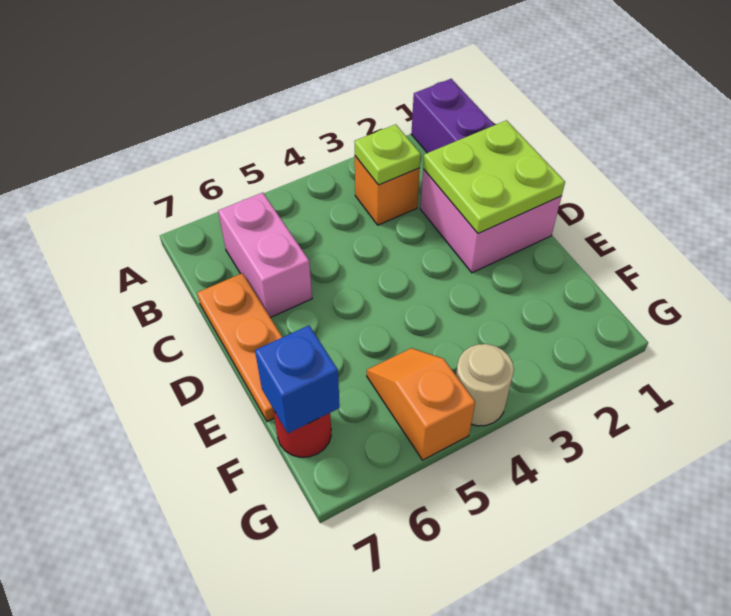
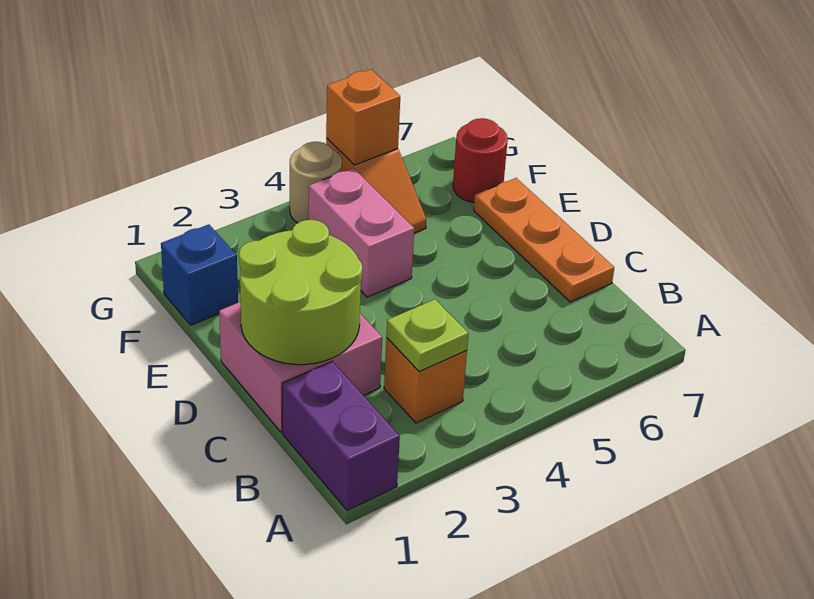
pink brick B6:C6 level 1 -> pink brick E4:F4 level 1
lime plate C1:D2 level 2 -> lime round brick C1:D2 level 2
blue brick F7 level 2 -> blue brick F1 level 1
none -> orange brick G5 level 2

